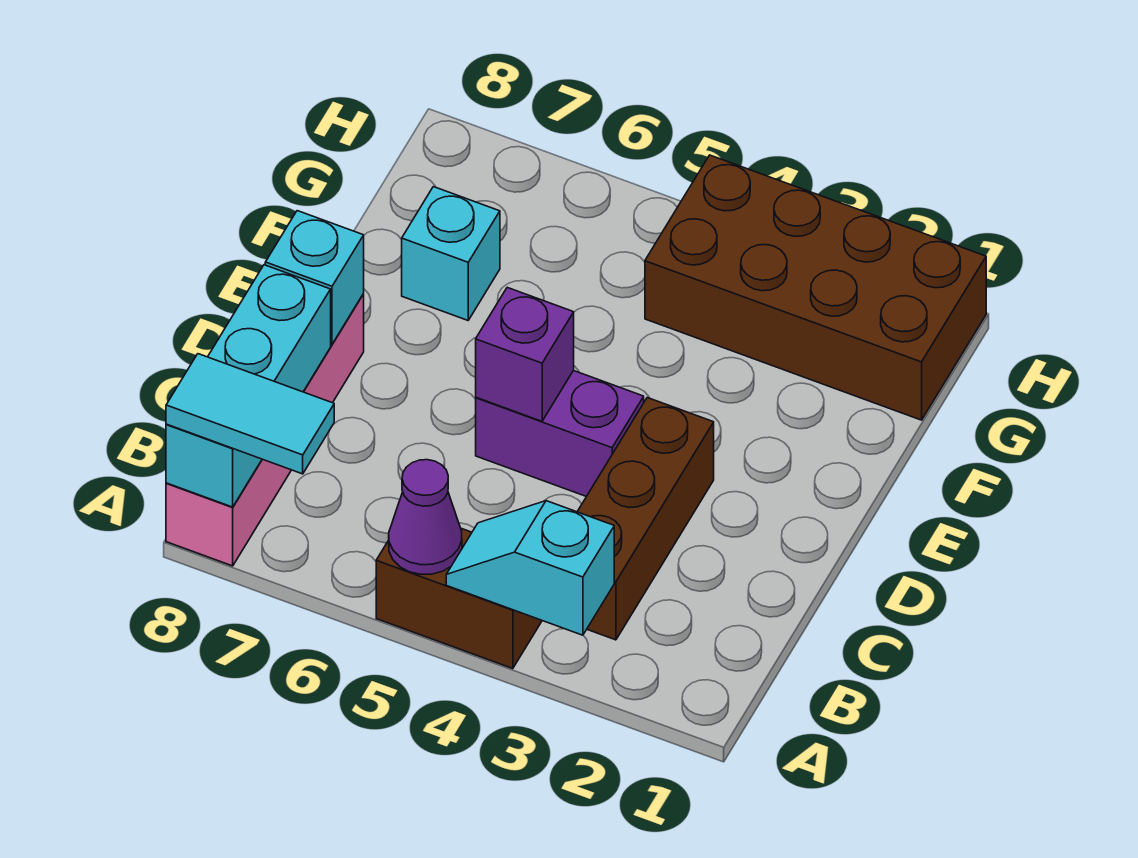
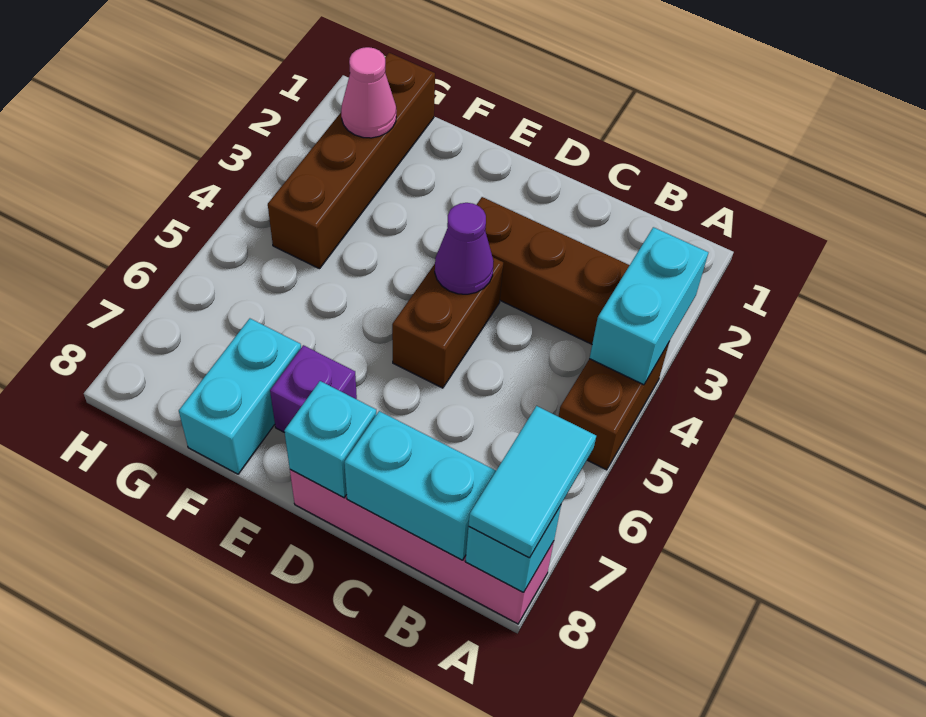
cyan slope A3:A4 level 2 top 3 -> cyan brick A3:A4 level 2
purple cone A5 level 2 -> purple cone D4 level 2
purple brick D4:D5 level 1 -> brown brick D4:D5 level 1
purple brick D5 level 2 -> purple brick E7 level 1
cyan brick F7 level 1 -> cyan brick F7:F8 level 1
brown brick G1:H4 level 1 -> brown brick G1:G4 level 1
none -> pink cone G2 level 2

